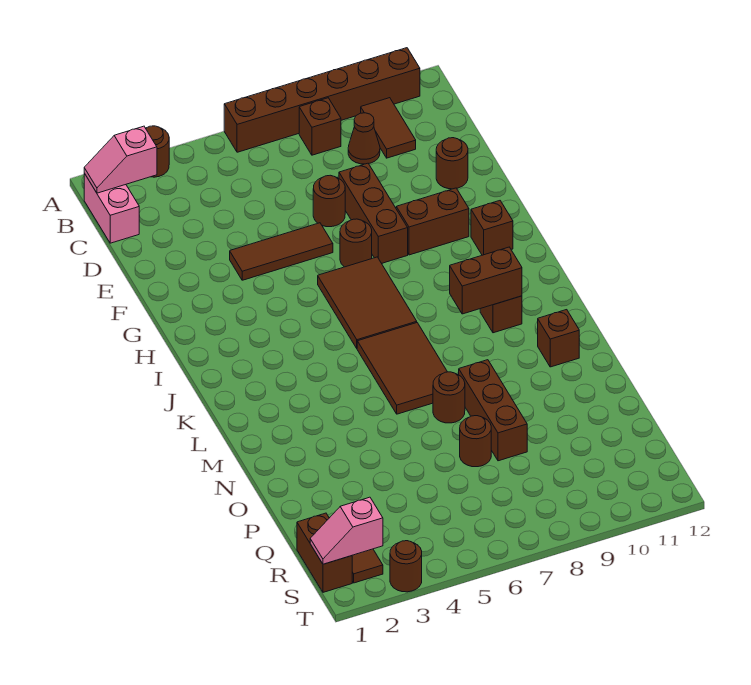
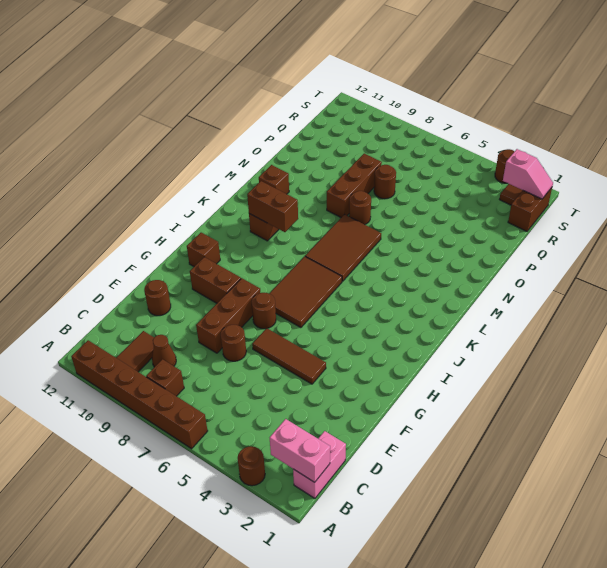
pink slope B1:B2 level 2 top 2 -> pink brick B1:B2 level 2

